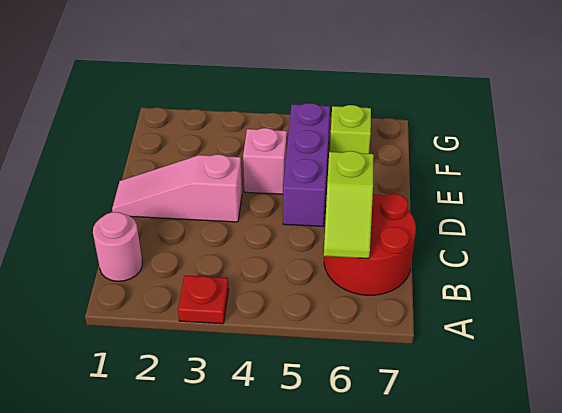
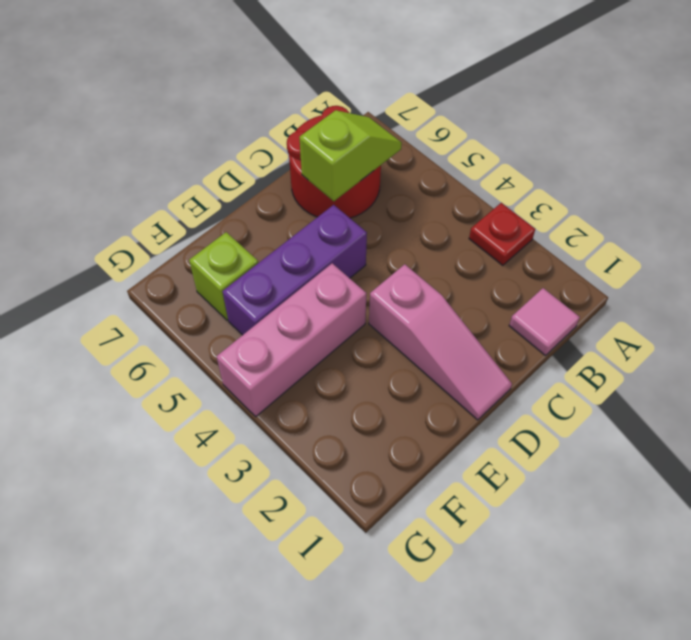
pink round brick B1 level 1 -> pink tile B1 level 1
pink brick E4 level 1 -> pink brick E4:G4 level 1

